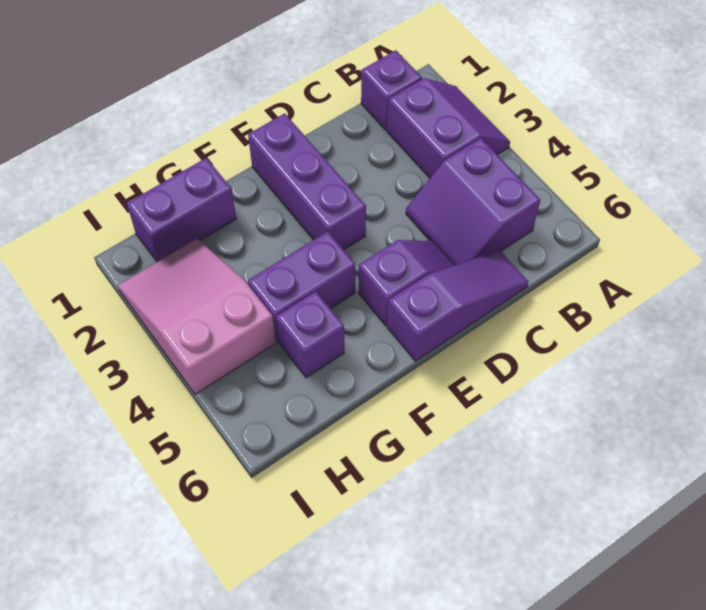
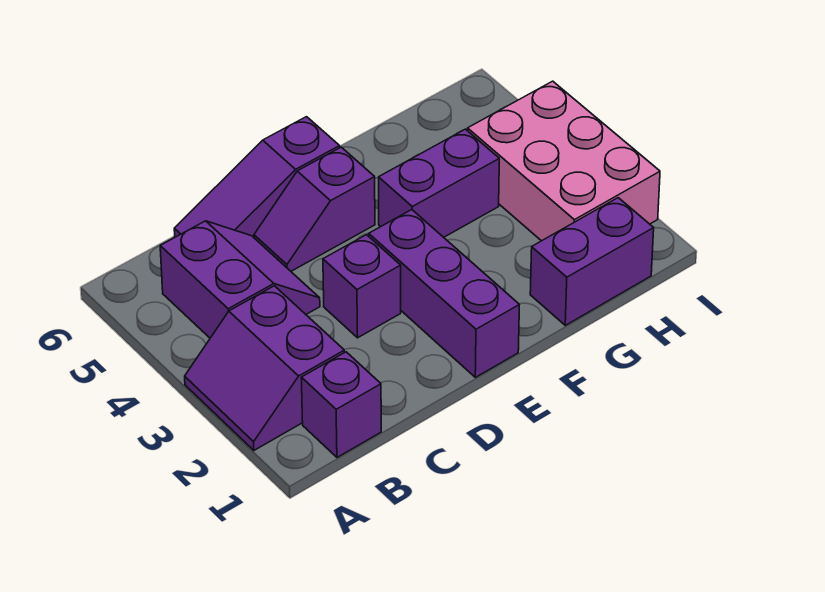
purple brick G5 level 1 -> purple brick D3 level 1
pink slope H2:I4 level 1 top 4 -> pink brick H2:I4 level 1

